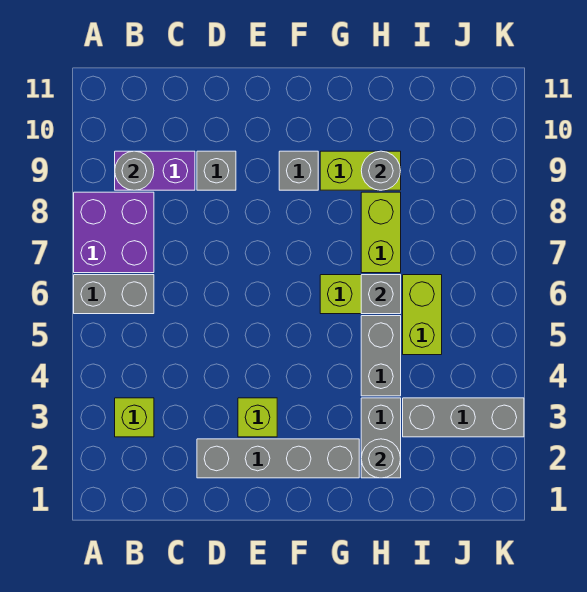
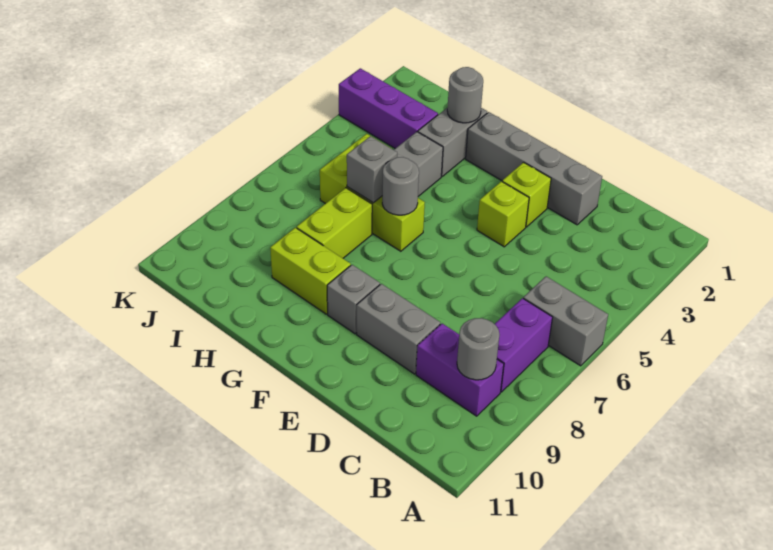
purple brick A7:B8 level 1 -> purple brick B7:B8 level 1
lime brick B3 level 1 -> lime brick E4 level 1
grey brick D9 level 1 -> grey brick D9:E9 level 1
grey round brick H9 level 2 -> grey round brick G6 level 2
grey brick I3:K3 level 1 -> purple brick I3:K3 level 1

